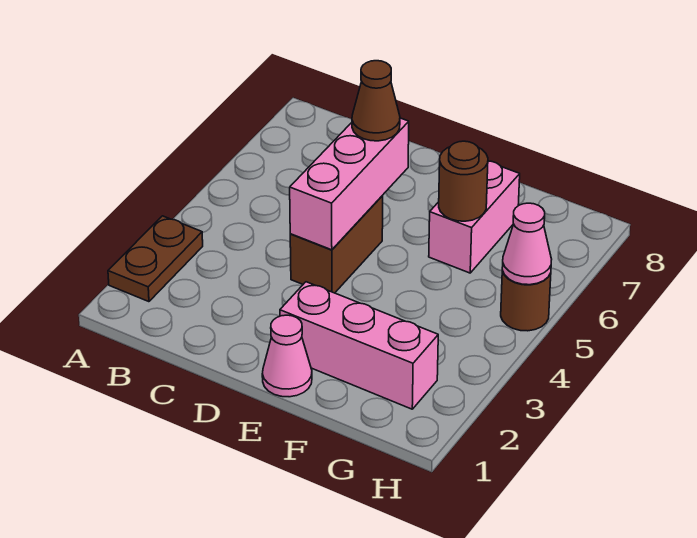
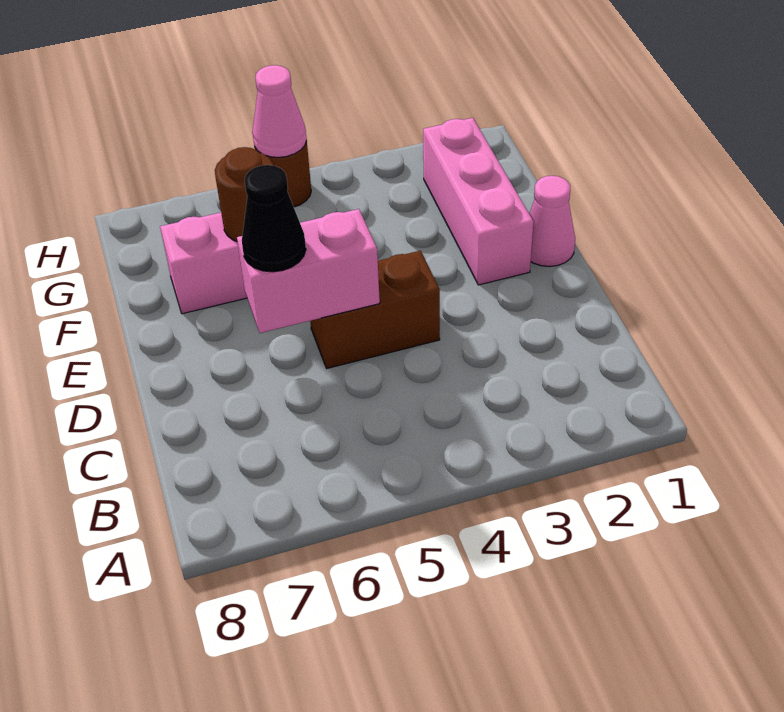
brown plate A2:A3 level 1 -> none
pink brick D4:D6 level 2 -> pink brick D5:D6 level 2
brown cone D6 level 3 -> black cone D6 level 3

